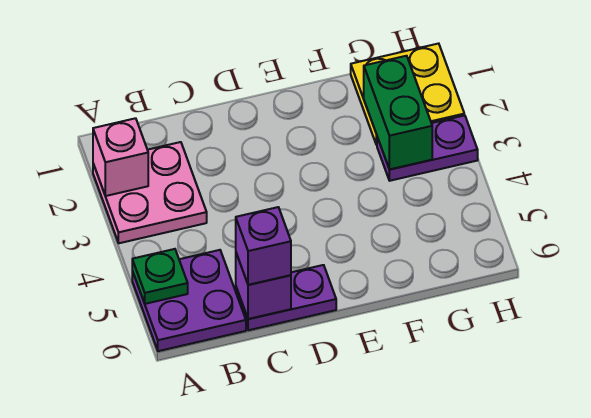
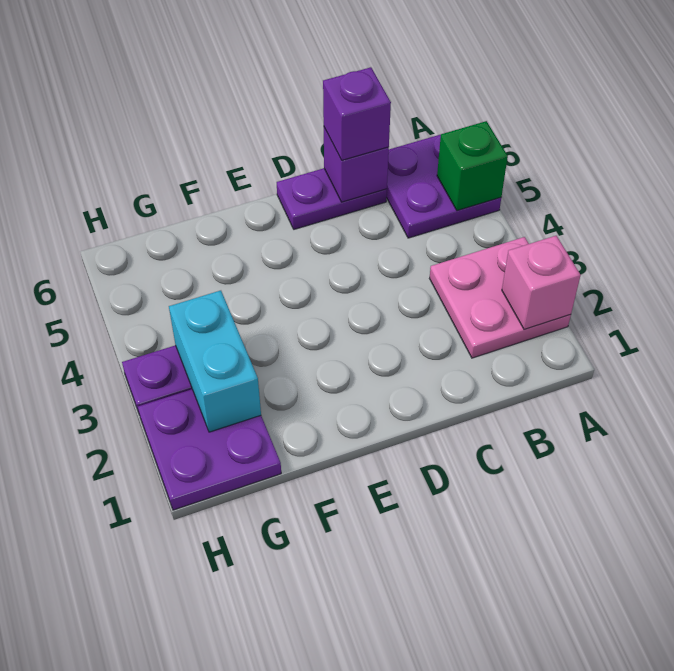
green plate A5 level 2 -> green brick A5 level 2
yellow plate G1:H2 level 1 -> purple plate G1:H2 level 1
green brick G2:G3 level 2 -> cyan brick G2:G3 level 2

